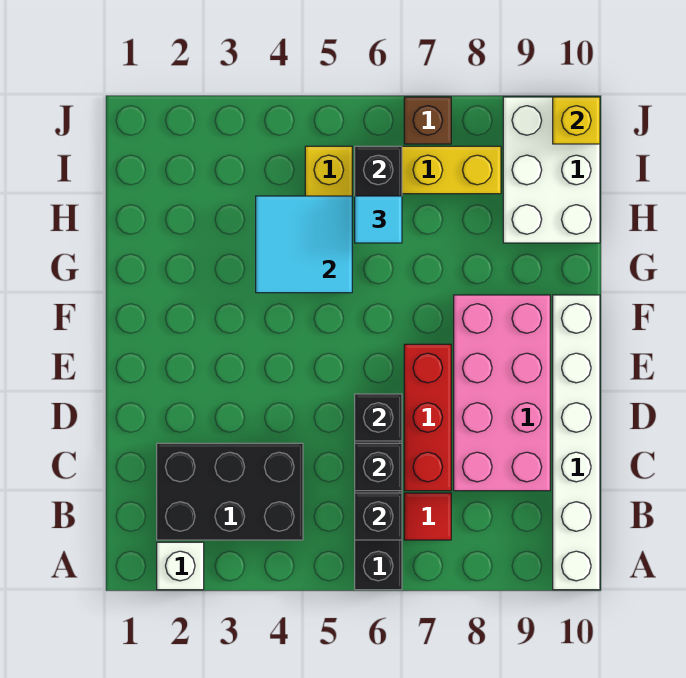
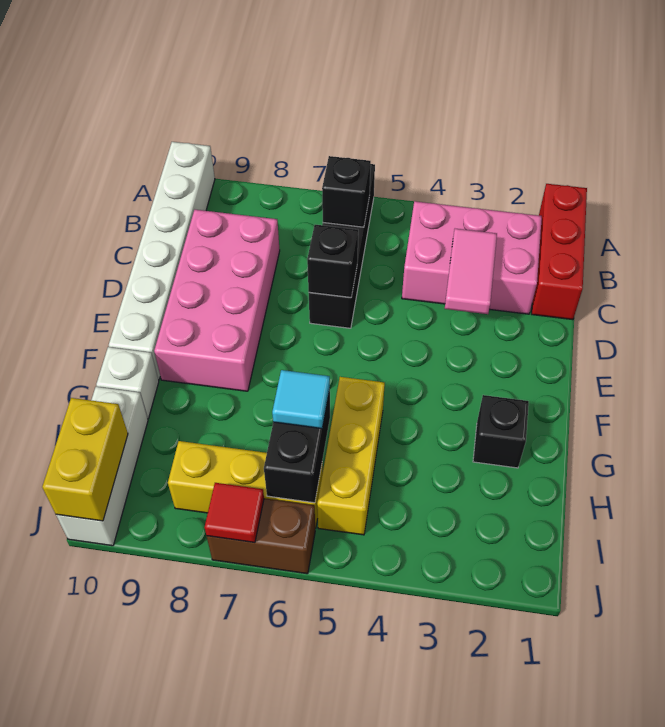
white brick A2 level 1 -> white brick G10 level 1
black brick B2:C4 level 1 -> pink brick B2:C4 level 1
red tile B7 level 1 -> red tile J7 level 2
none -> pink tile C3:D3 level 2
black brick C6 level 2 -> black brick G2 level 1
red brick C7:E7 level 1 -> red brick A1:C1 level 1
cyan tile G4:H5 level 2 -> none
white brick H9:J10 level 1 -> white brick H10:J10 level 1
brown brick J7 level 1 -> brown brick J6:J7 level 1
yellow brick J10 level 2 -> yellow brick I10:J10 level 2

